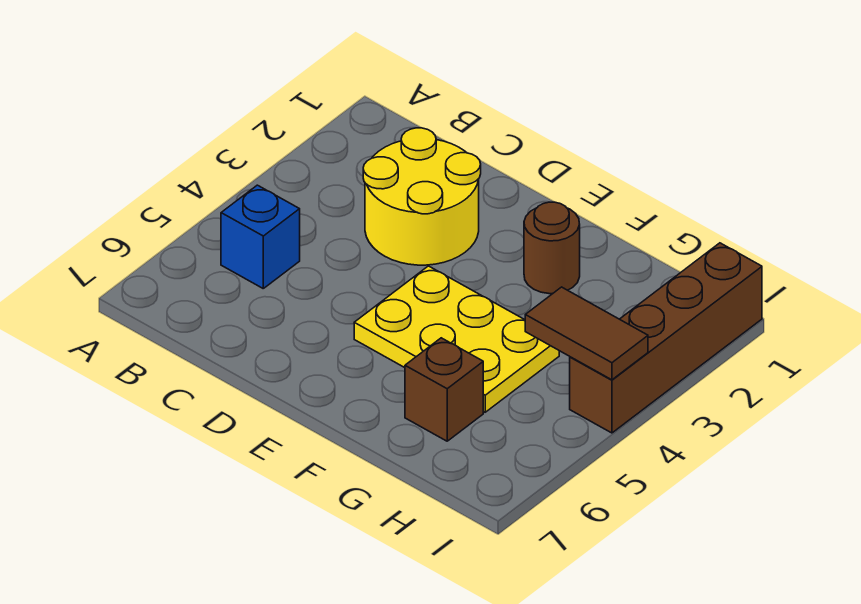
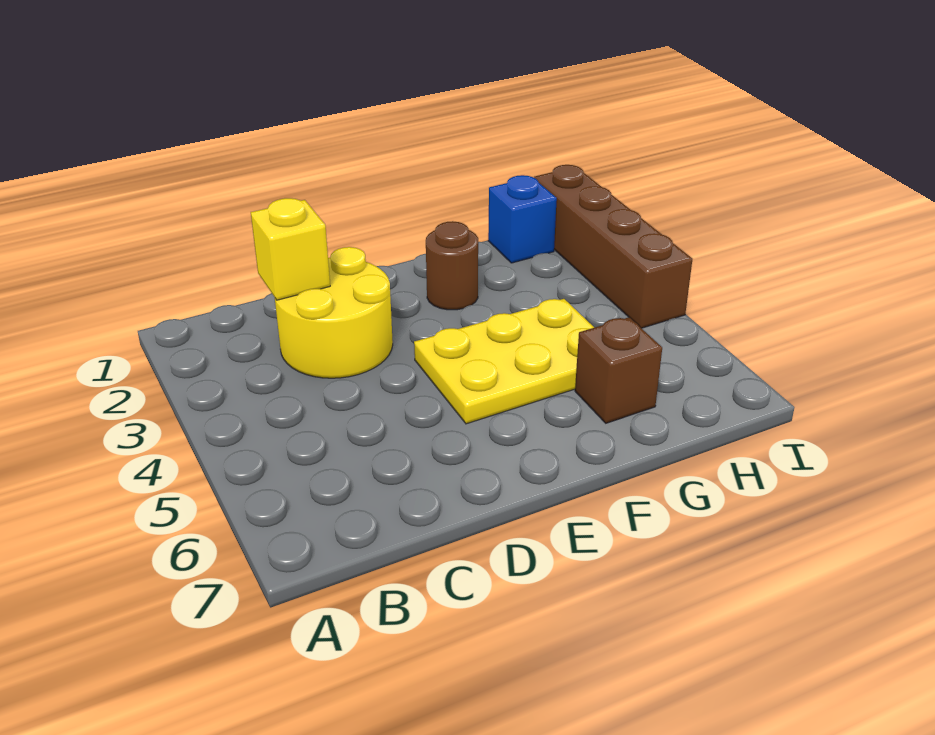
blue brick B5 level 1 -> blue brick H1 level 1
none -> yellow brick C2 level 2
brown tile H4:I4 level 2 -> none

